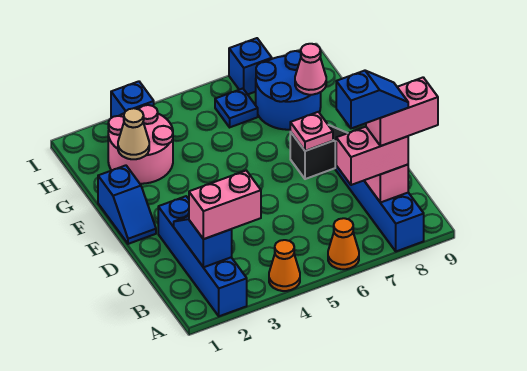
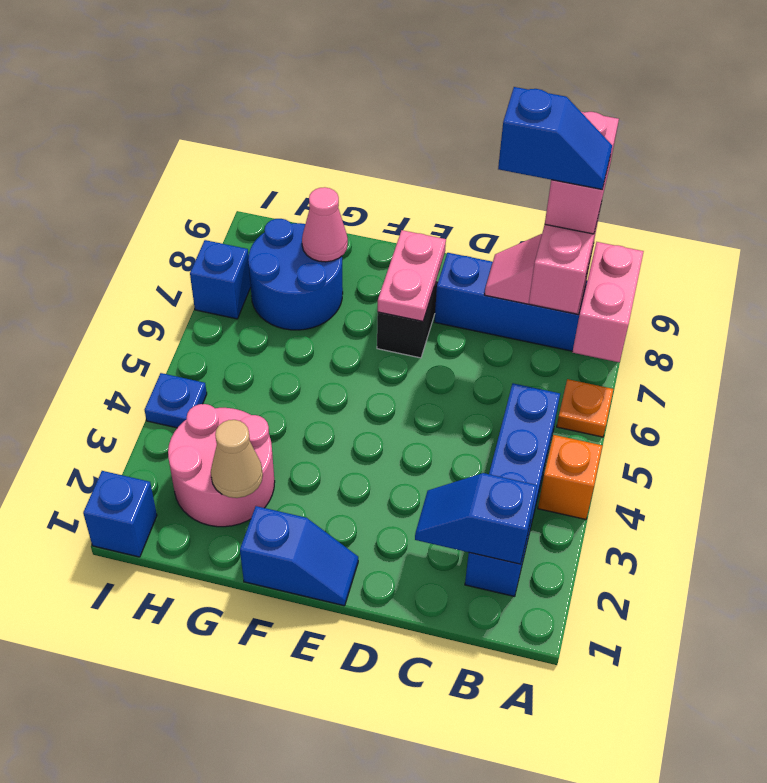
blue brick A2:D2 level 1 -> blue brick B2:B5 level 1
orange cone A4 level 1 -> orange brick A4 level 1
orange cone A6 level 1 -> orange plate A6 level 1
pink brick B2:B3 level 3 -> pink brick A7:A8 level 2
blue slope B7:B8 level 5 top 7 -> blue slope B8:C8 level 5 top C
pink plate E7 level 2 -> pink plate E7:E8 level 2
blue plate H6 level 1 -> blue plate I4 level 1
blue brick I3 level 1 -> blue brick I1 level 1

